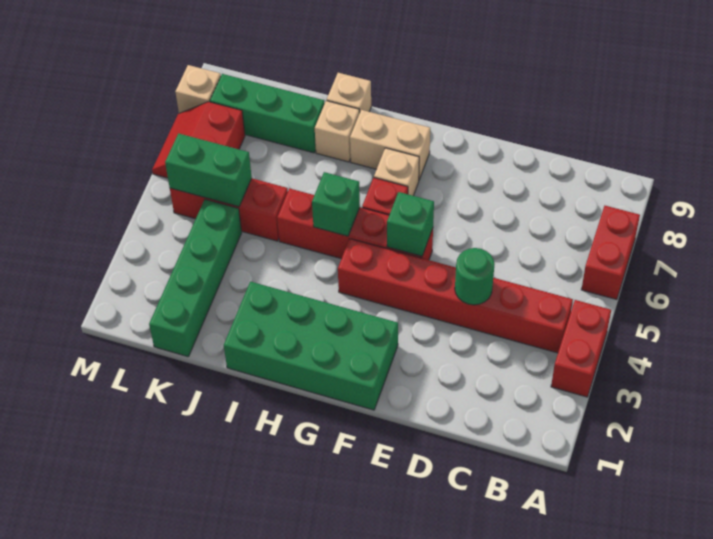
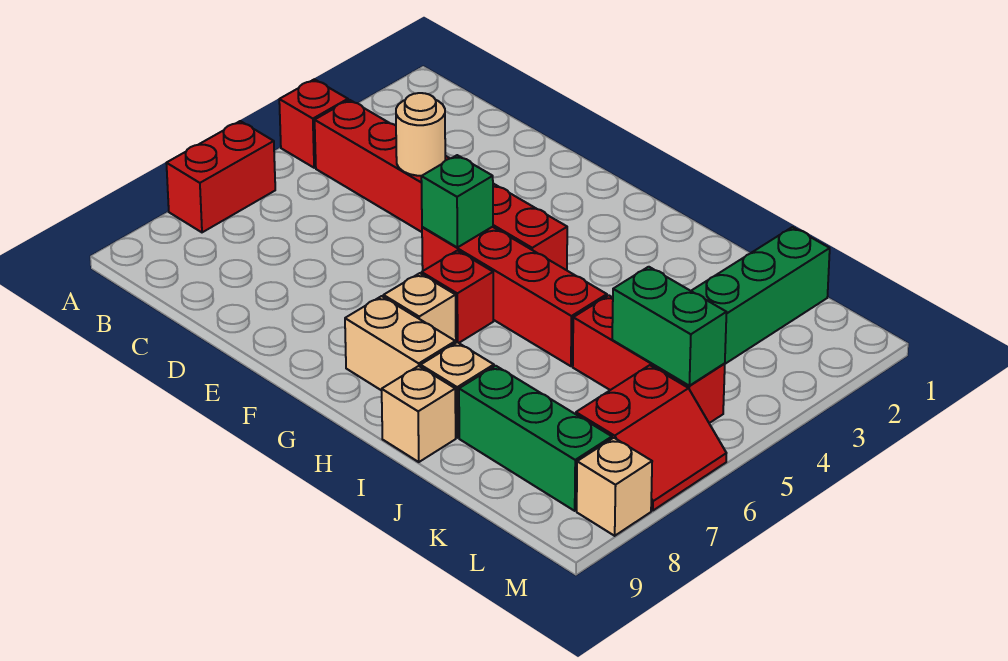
red brick A3:A4 level 1 -> red brick A4 level 1
green round brick D4 level 2 -> tan round brick D4 level 2
green brick F1:I2 level 1 -> none
green brick H5 level 2 -> none

